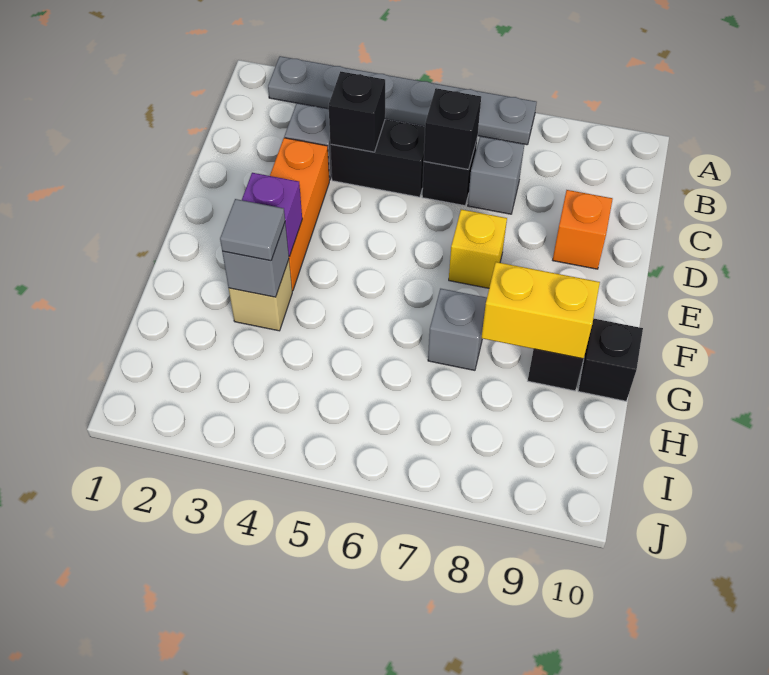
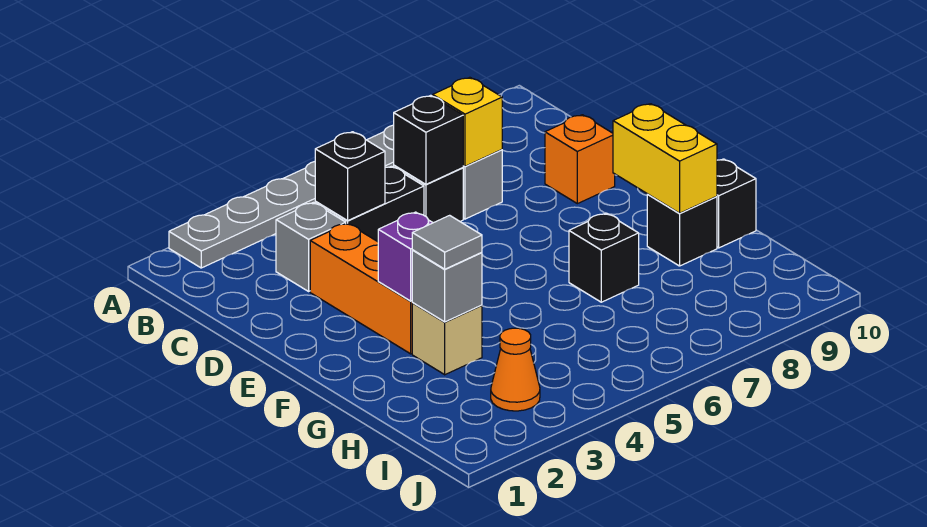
yellow brick E7 level 1 -> yellow brick C7 level 2
grey brick G7 level 1 -> black brick G7 level 1
yellow brick G8:G9 level 2 -> yellow brick F9:G9 level 2
none -> orange cone I3 level 1

